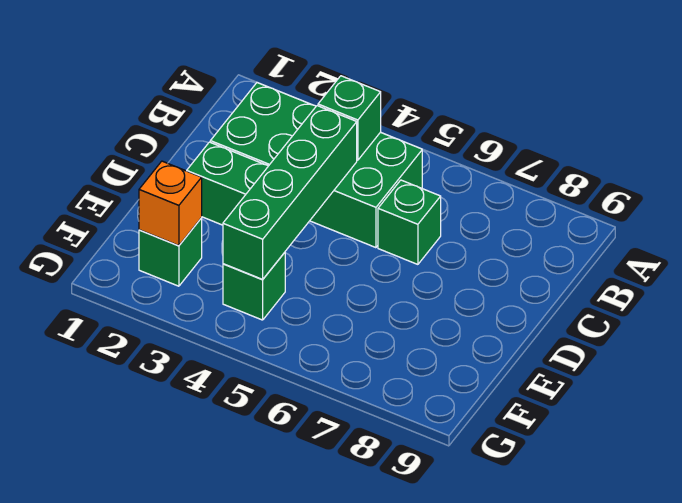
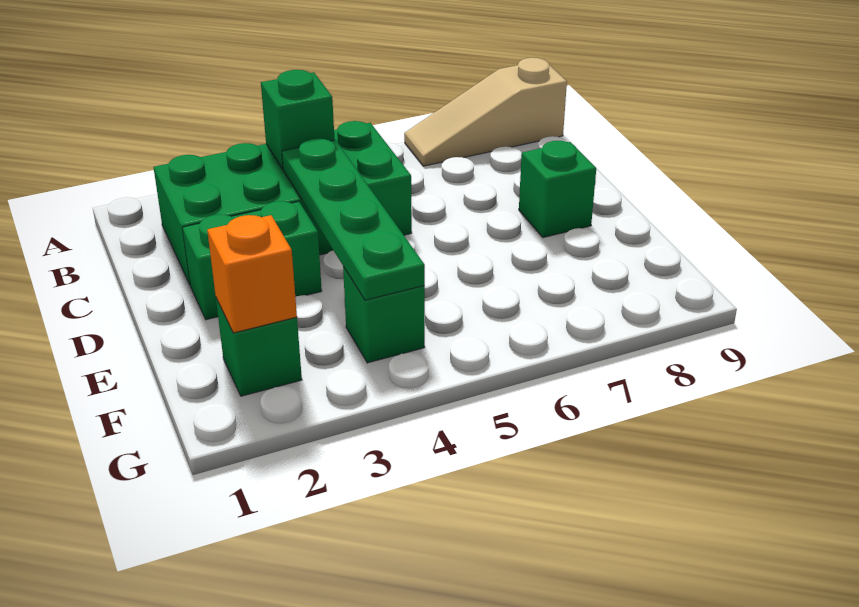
none -> tan slope A7:A9 level 1 top 9
green brick C4:F4 level 2 -> green plate C4:F4 level 2
green brick C6 level 1 -> green brick D8 level 1

